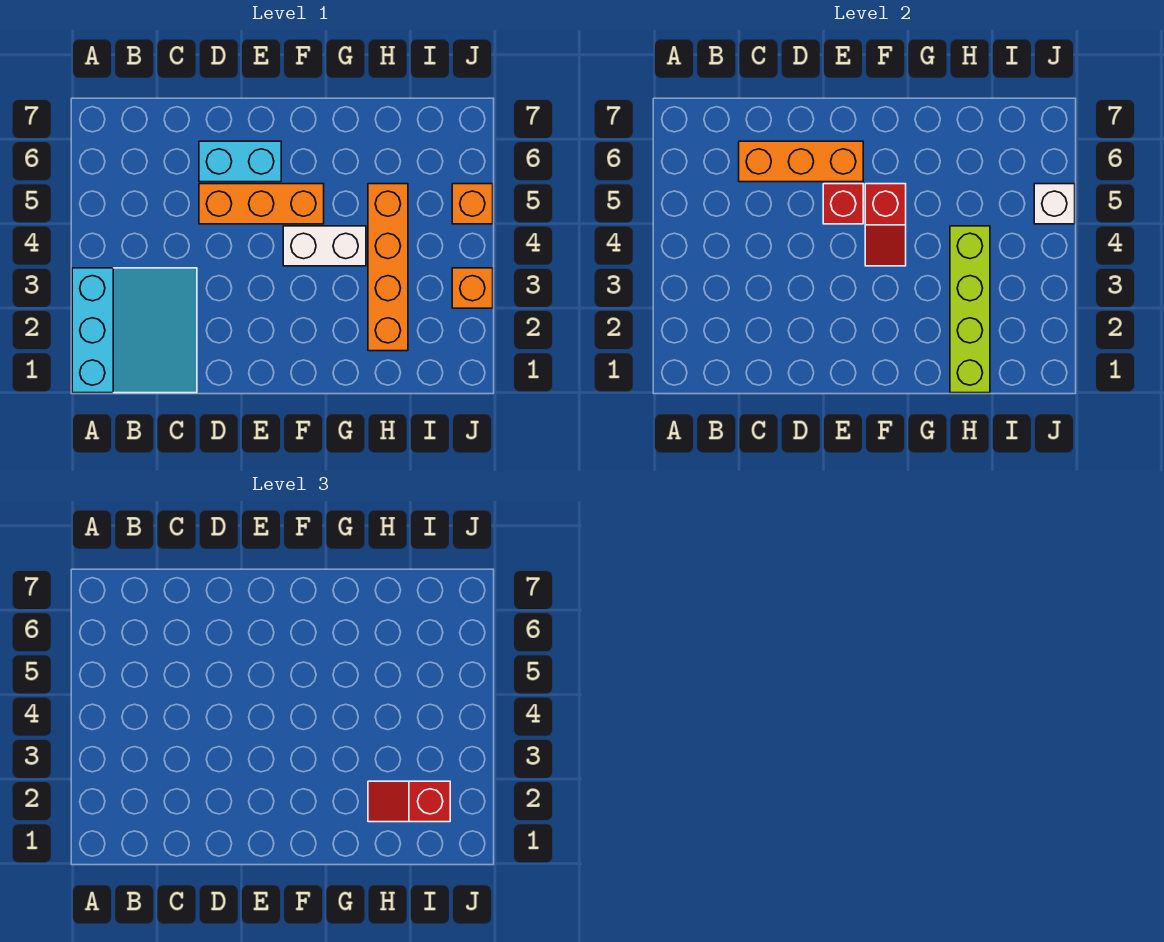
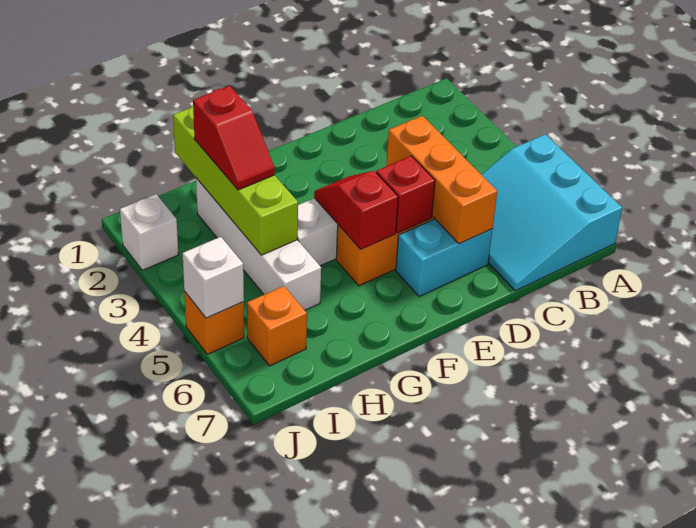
cyan slope A1:C3 level 1 top A -> cyan slope A5:C7 level 1 top A
orange brick C6:E6 level 2 -> orange brick D4:D6 level 2
orange brick H2:H5 level 1 -> white brick H2:H5 level 1
red slope H2:I2 level 3 top I -> red slope H2:H3 level 3 top 2
none -> white brick J2 level 1
orange brick J3 level 1 -> orange brick I6 level 1

